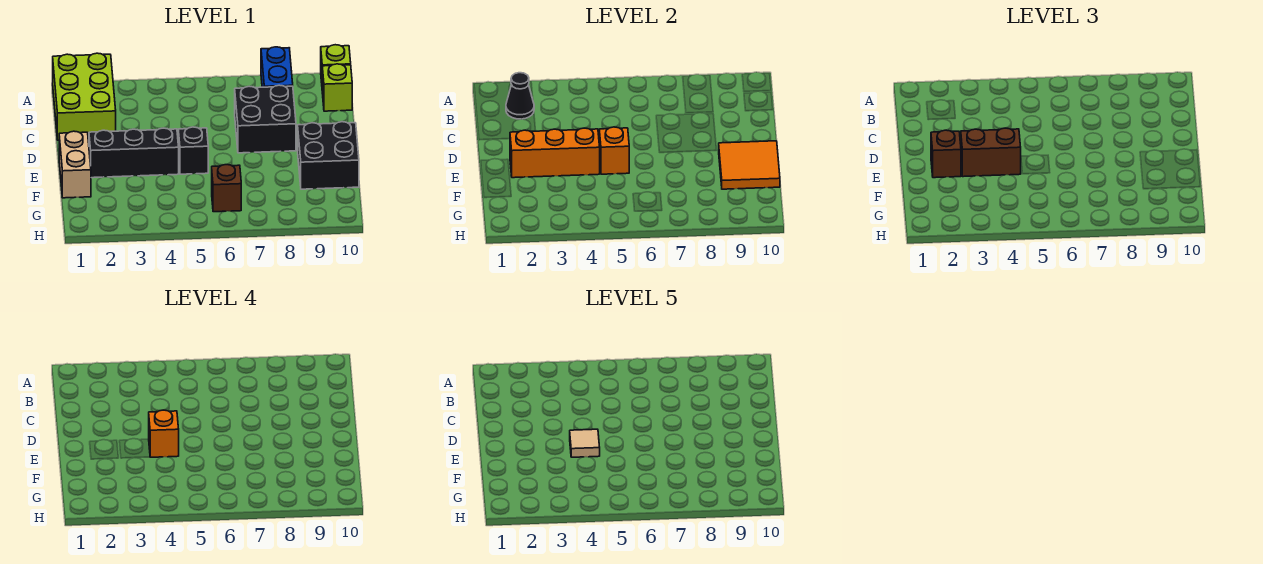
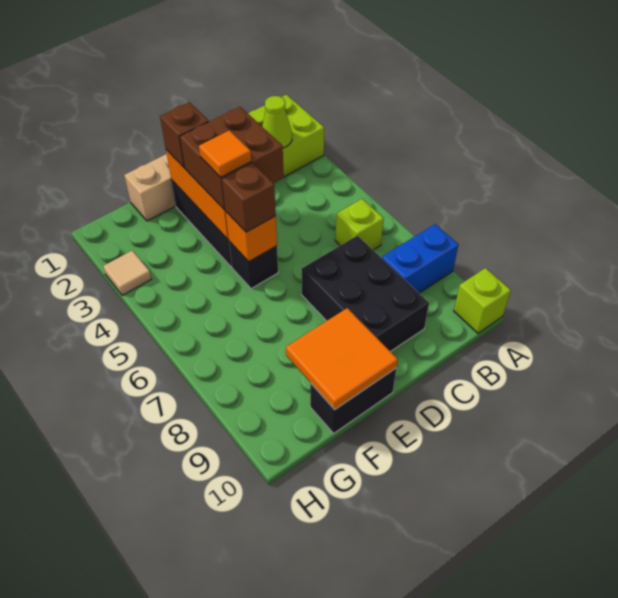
black cone B2 level 2 -> lime cone B2 level 2
lime brick B10 level 1 -> lime brick B6 level 1
black brick C7:D8 level 1 -> black brick C7:D9 level 1
brown brick E3:E4 level 3 -> brown brick D3:E4 level 3
orange brick E4 level 4 -> orange tile E4 level 4
tan tile E4 level 5 -> tan tile H3 level 1
black brick E9:F10 level 1 -> black brick E10:F10 level 1
brown brick G6 level 1 -> brown brick E5 level 3

